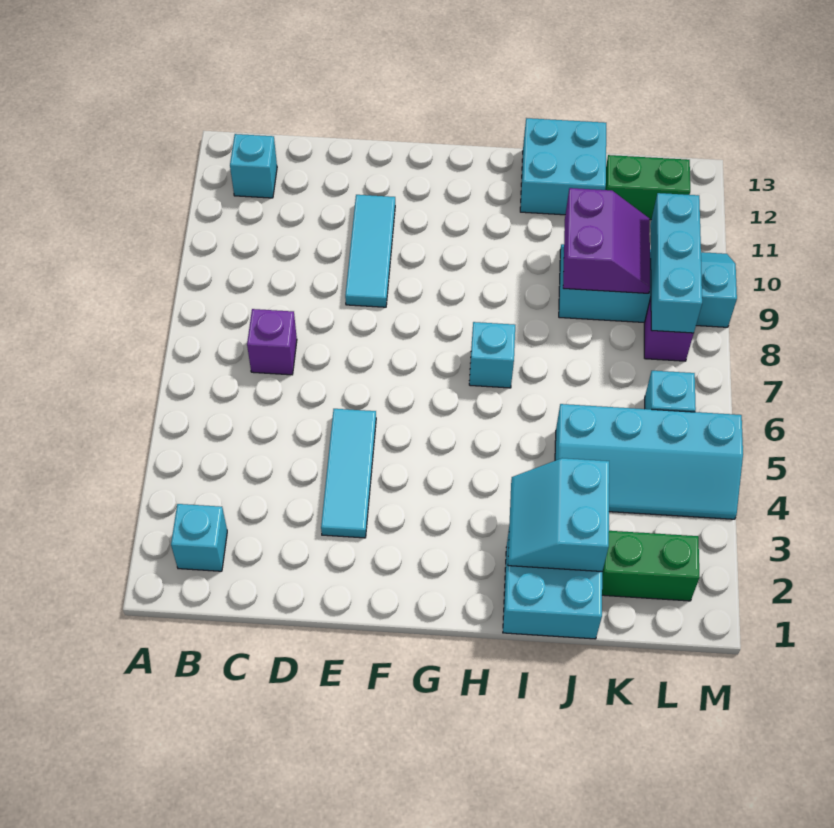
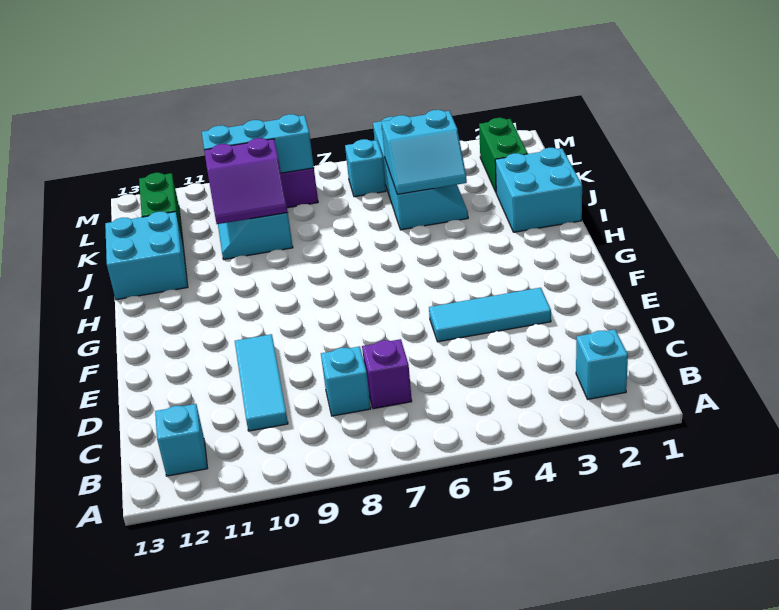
cyan tile E9:E11 level 1 -> cyan tile C10:E10 level 1
cyan brick H7 level 1 -> cyan brick C8 level 1
cyan slope I2:J3 level 2 top J -> cyan slope J4:K5 level 2 top K
purple slope J9:K10 level 2 top J -> purple slope J9:K10 level 2 top K

